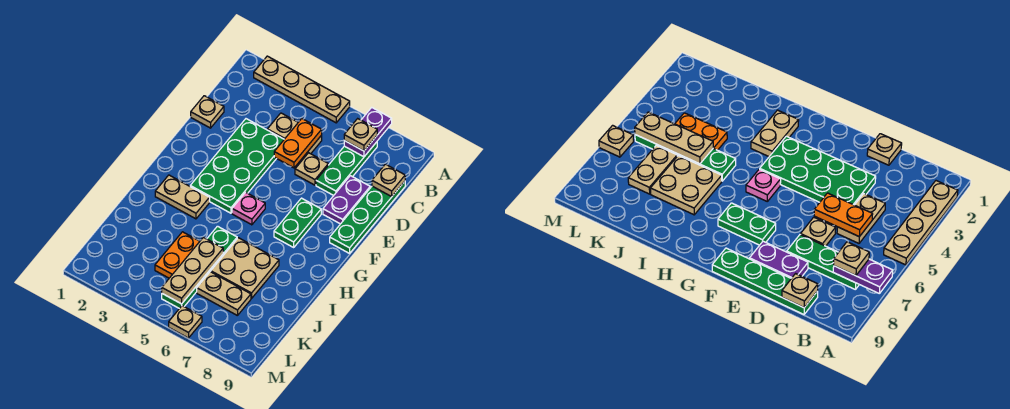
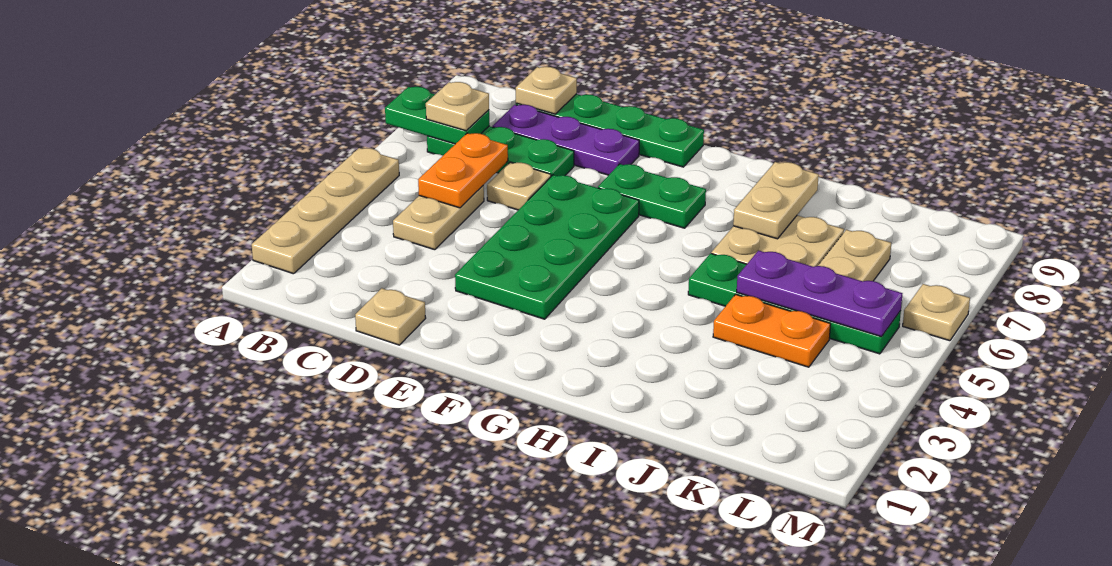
purple plate A7:B7 level 2 -> green plate A7:B7 level 2
orange plate C5:D5 level 2 -> orange plate C5:C6 level 2
green plate D3:G4 level 1 -> green plate E3:F6 level 1
purple plate D8:E8 level 1 -> purple plate C8:E8 level 1
pink plate G5 level 1 -> none
tan plate H2:H3 level 1 -> tan plate I7:I8 level 2
tan plate J5:L5 level 2 -> purple plate J5:L5 level 2

